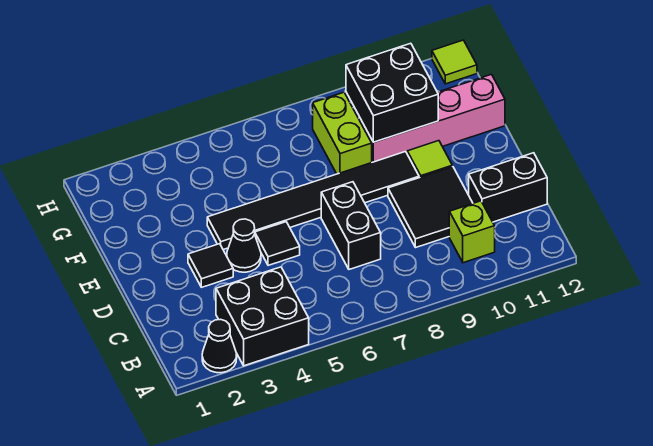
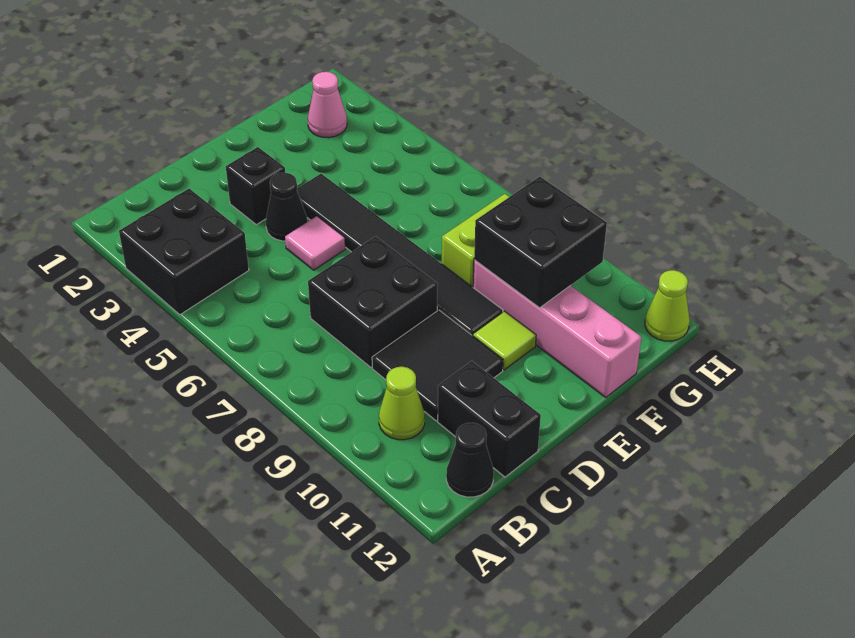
black cone A2 level 1 -> black cone B12 level 1
lime brick B10 level 1 -> lime cone B10 level 1
black brick C7:D7 level 1 -> black brick C7:D8 level 1
black tile D3 level 1 -> black brick D3 level 1
black tile D5 level 1 -> pink tile D5 level 1
none -> pink cone G2 level 1
lime tile H12 level 1 -> lime cone H12 level 1

